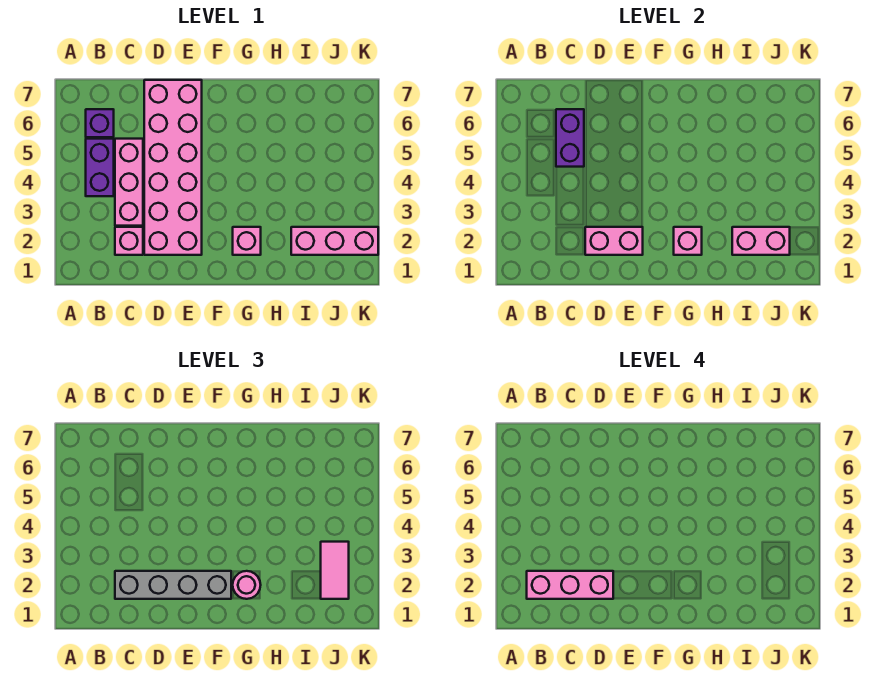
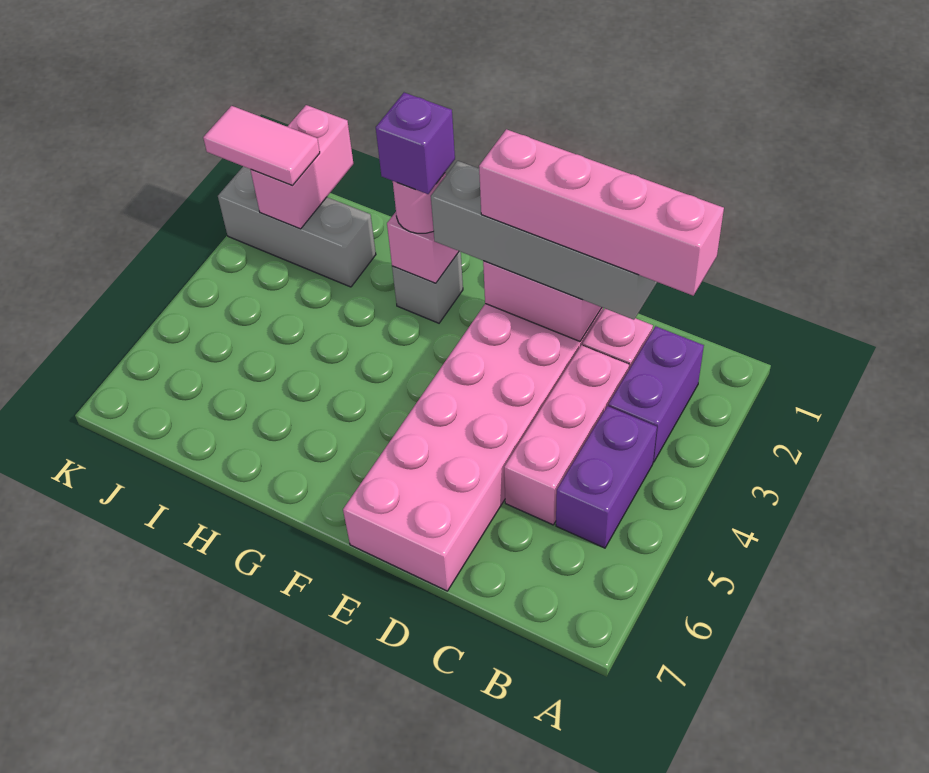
pink brick B2:D2 level 4 -> pink brick B2:E2 level 4
purple brick B6 level 1 -> purple brick G2 level 4
purple brick C5:C6 level 2 -> purple brick B2:B3 level 1
pink brick G2 level 1 -> grey brick G2 level 1
pink brick I2:K2 level 1 -> grey brick I2:K2 level 1
pink brick I2:J2 level 2 -> pink brick J1:J2 level 2
pink tile J2:J3 level 3 -> pink tile J2:K2 level 3

